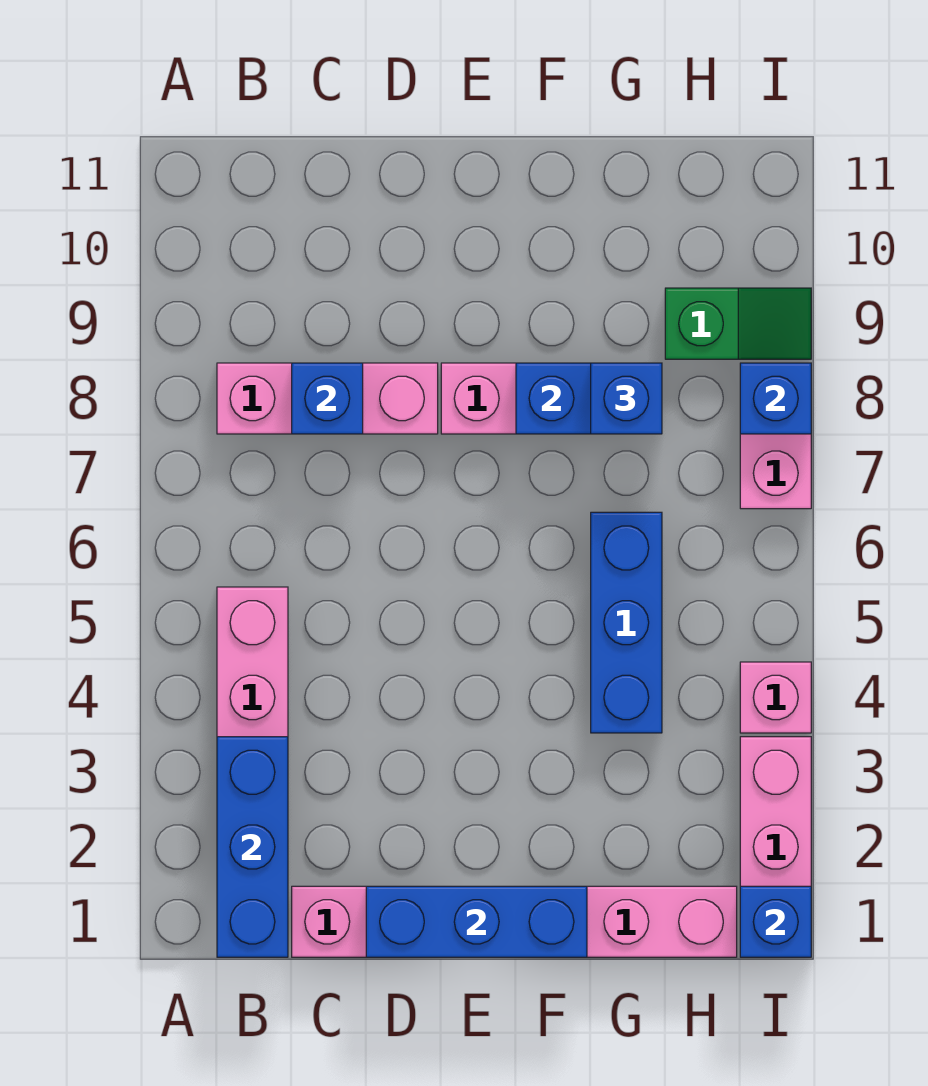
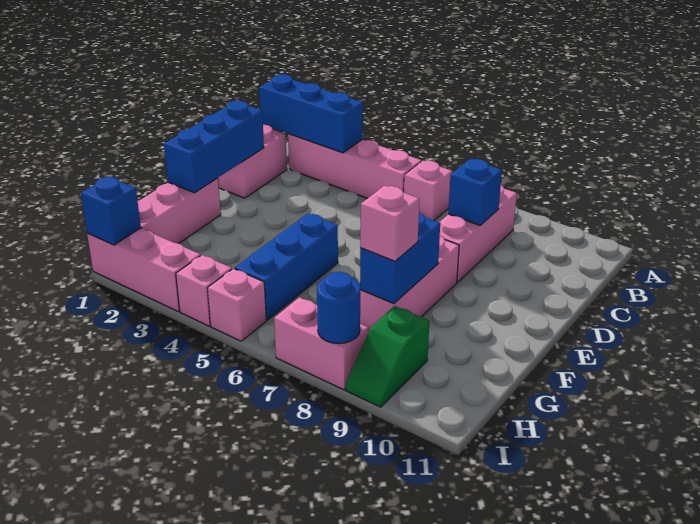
none -> pink brick B6 level 1
blue brick G4:G6 level 1 -> blue brick F5:H5 level 1
blue brick G8 level 3 -> pink brick G8 level 3
none -> pink brick I5 level 1
blue brick I8 level 2 -> blue round brick I8 level 2

